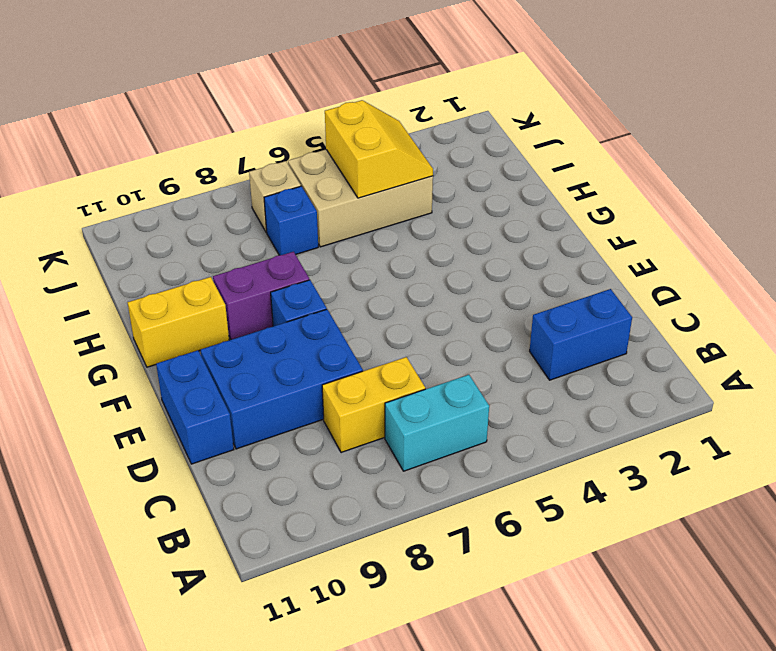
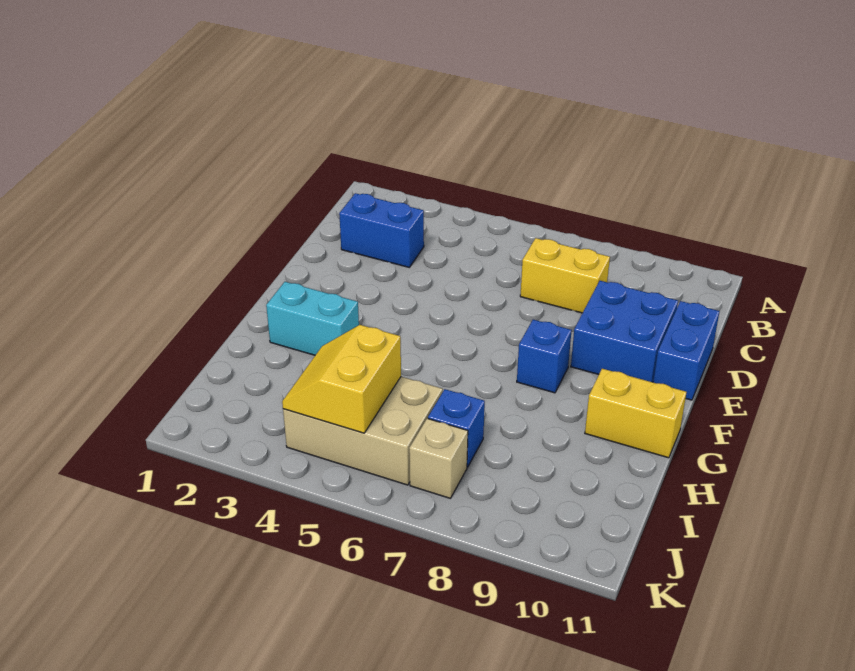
cyan brick B6:B7 level 1 -> cyan brick G2:G3 level 1
blue brick D8:E10 level 1 -> blue brick D9:E10 level 1
purple brick G8:G9 level 1 -> none

